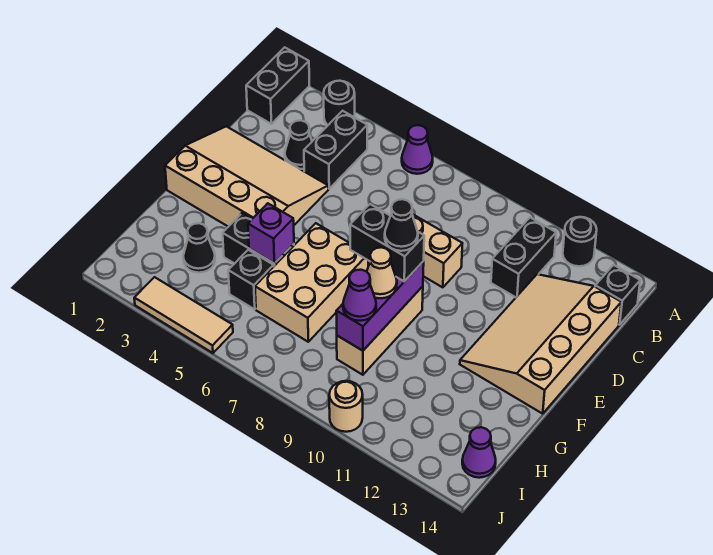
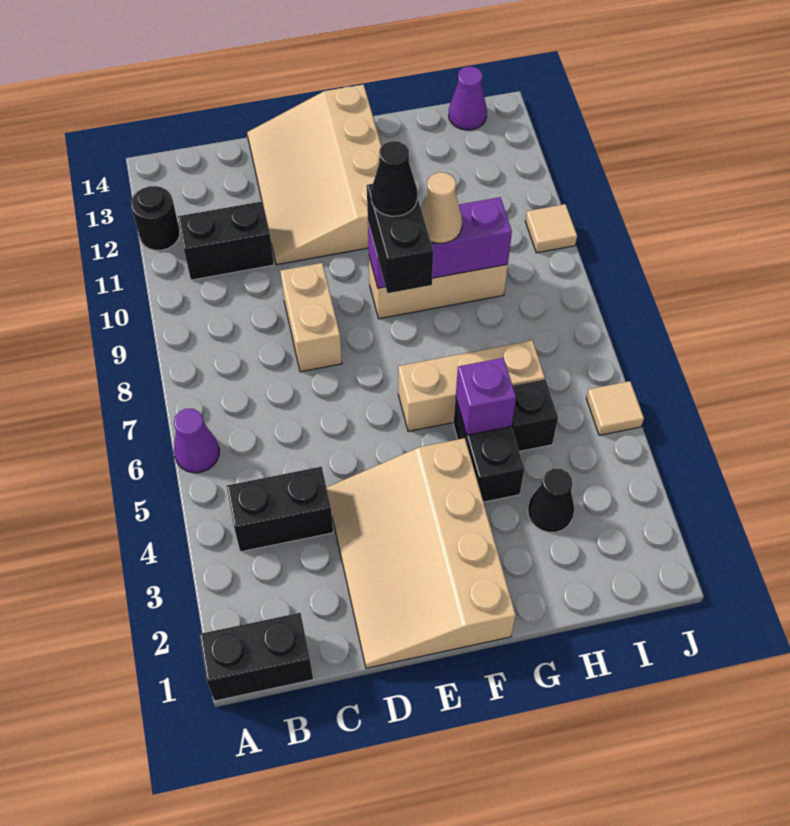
black round brick A3 level 1 -> none
black brick B14 level 1 -> none
black cone C3 level 1 -> none
tan slope C12:F14 level 1 top 14 -> tan slope D11:F14 level 1 top F
tan brick F6:H7 level 1 -> tan brick F6:H6 level 1
purple cone H9 level 3 -> none
tan tile J3:J5 level 1 -> tan tile J5 level 1
tan round brick J10 level 1 -> tan tile J10 level 1

